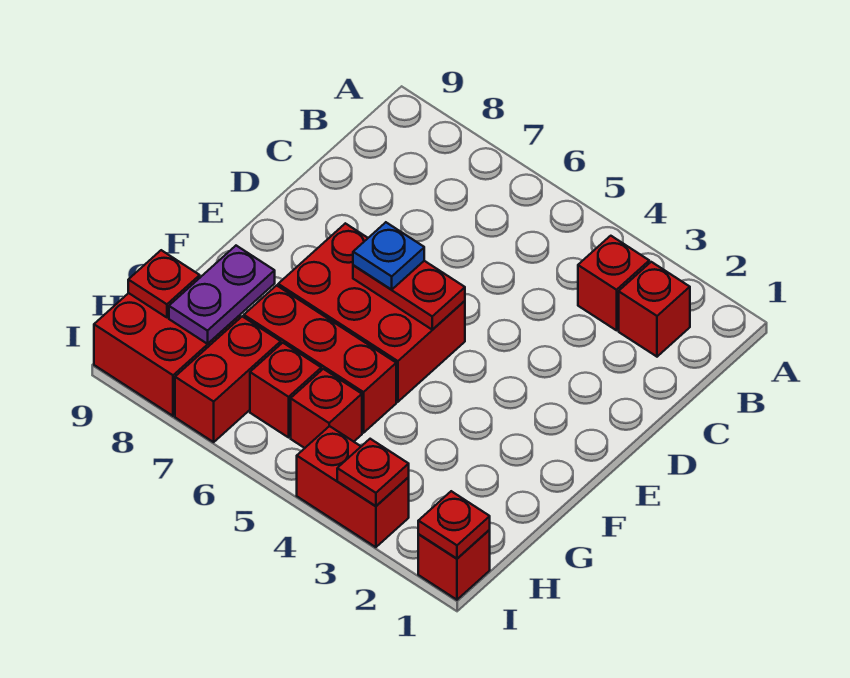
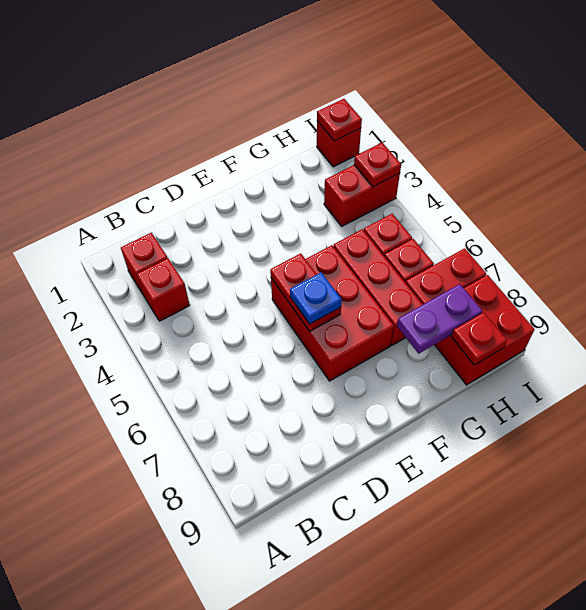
red brick I3:I4 level 1 -> red brick H3:I3 level 1

